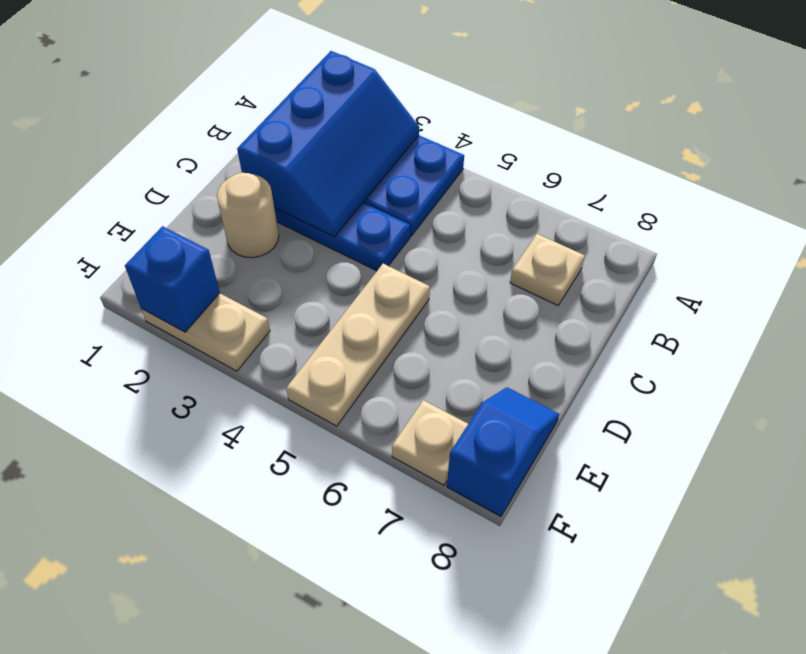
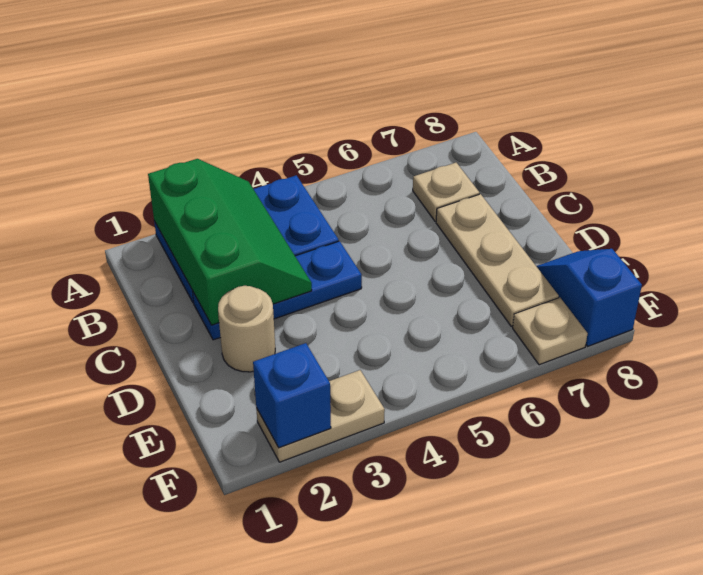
blue slope A2:C3 level 2 top 2 -> green slope A2:C3 level 2 top 2
tan plate D5:F5 level 1 -> tan plate C7:E7 level 1

